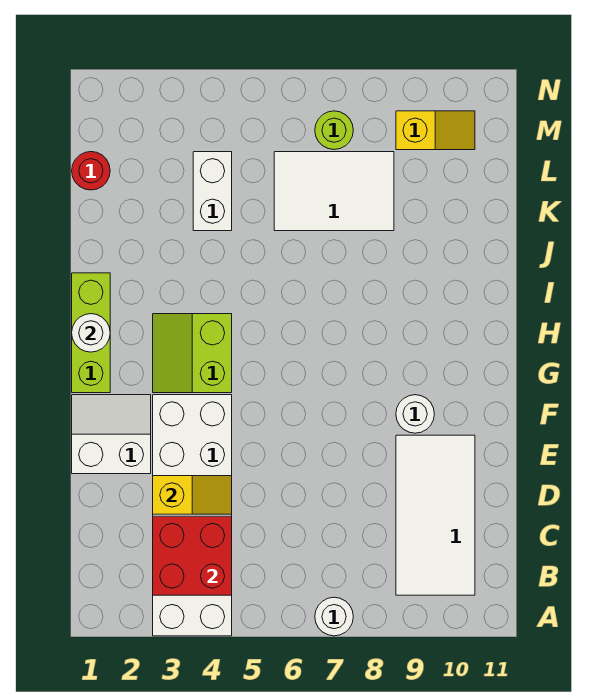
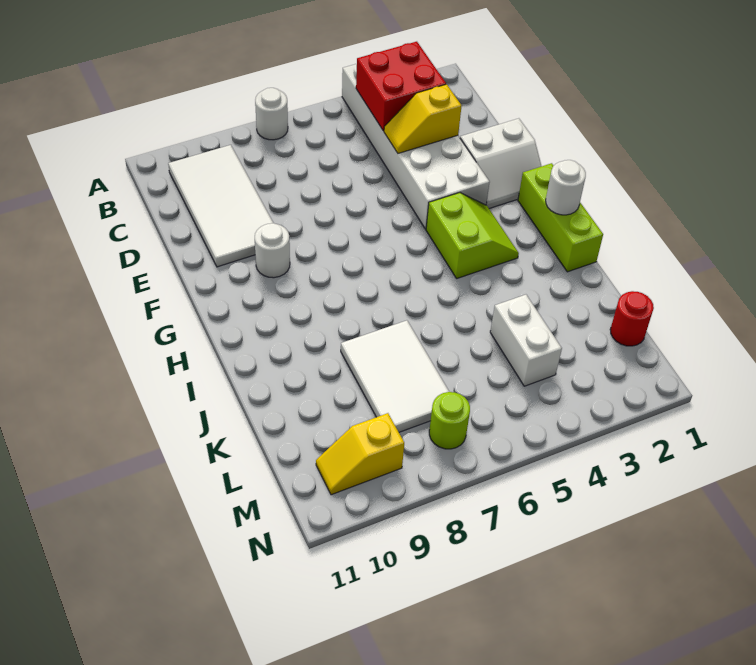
white tile K6:L8 level 1 -> white tile J7:L8 level 1

